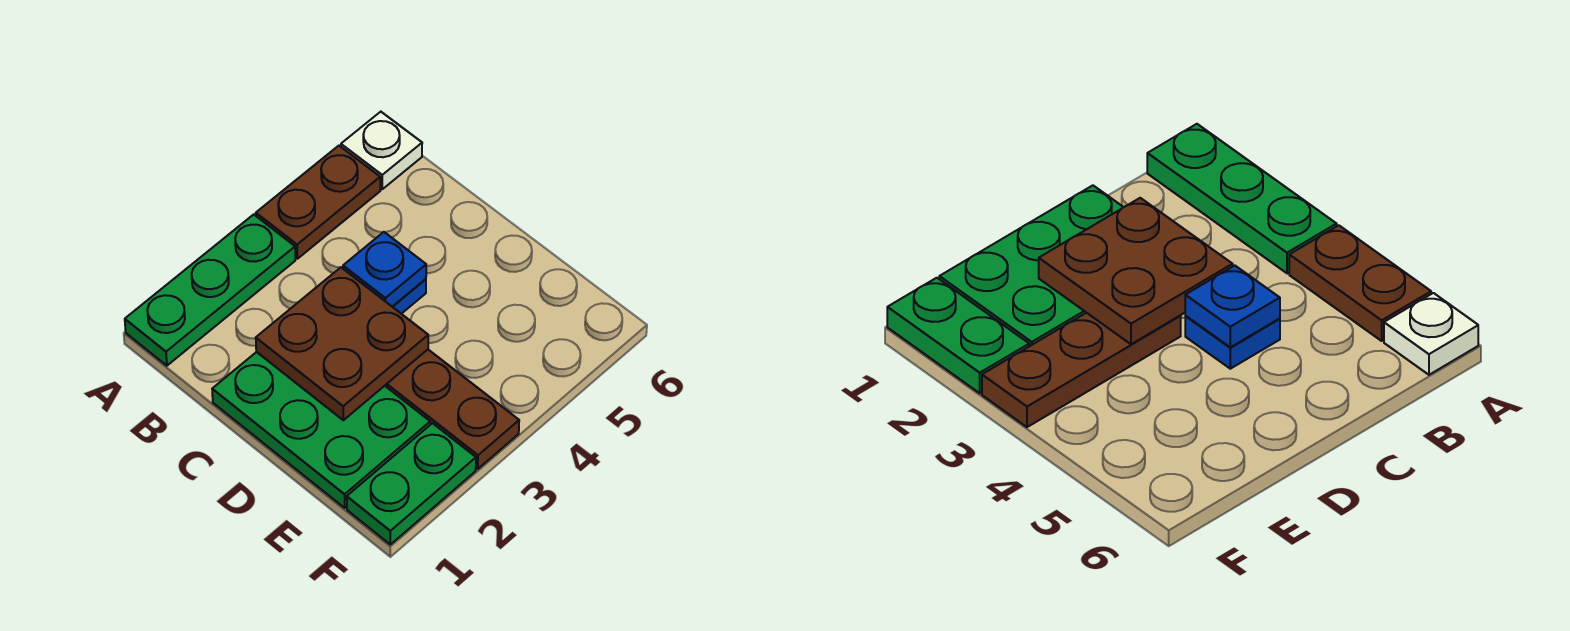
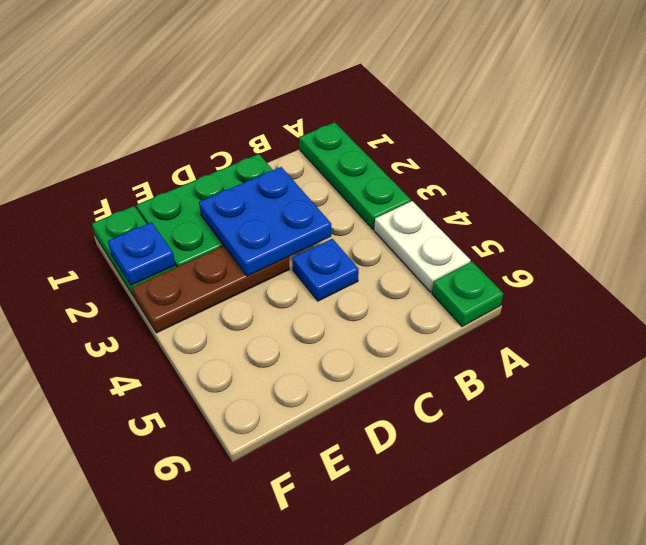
brown plate A4:A5 level 1 -> white plate A4:A5 level 1
white plate A6 level 1 -> green plate A6 level 1
brown plate C2:D3 level 2 -> blue plate C2:D3 level 2
blue plate C4 level 2 -> blue plate F2 level 2

